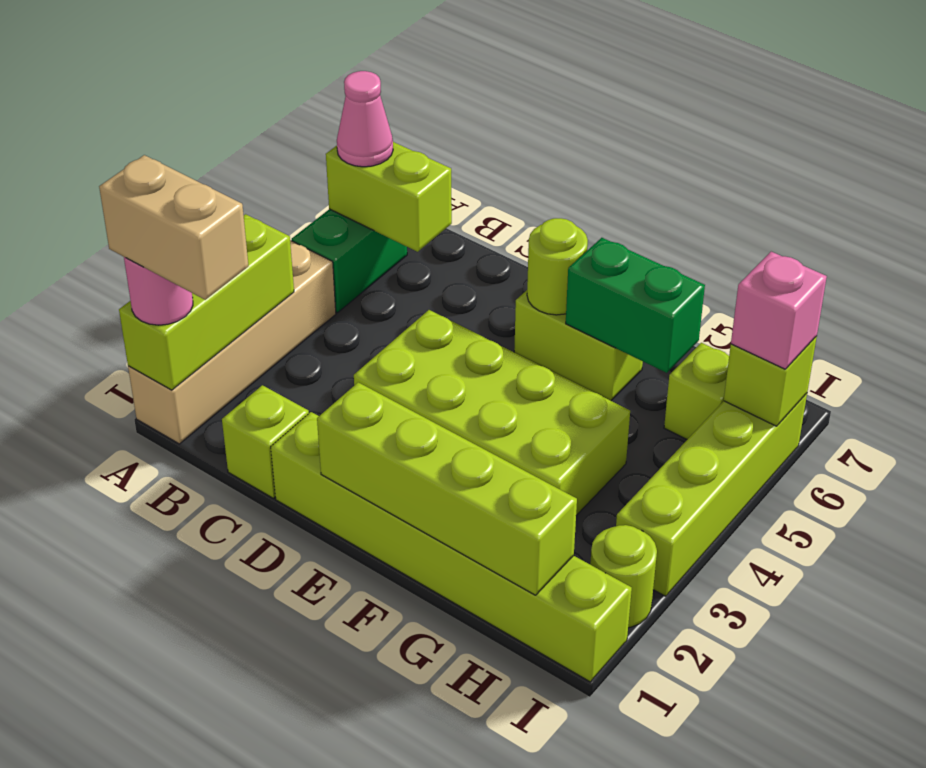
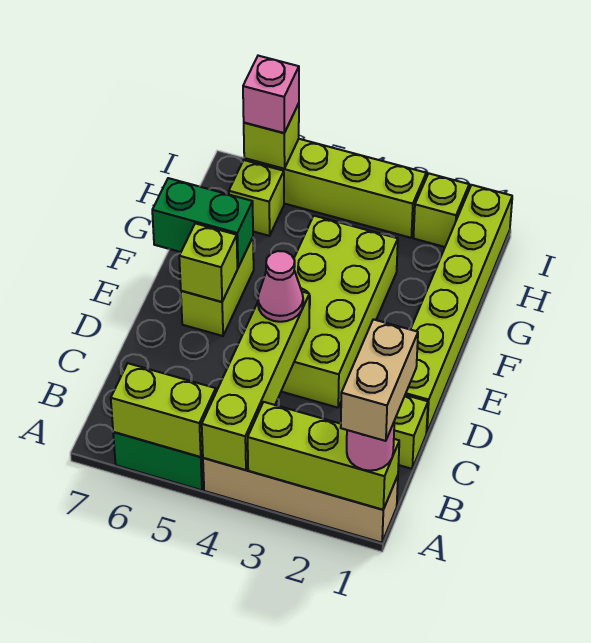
lime brick A6:B6 level 2 -> lime brick A5:A6 level 2
pink cone A6 level 3 -> pink cone D4 level 3
lime brick E1:H1 level 2 -> lime brick A4:D4 level 2
lime round brick E6 level 2 -> lime brick E6 level 2
green brick F6:G6 level 2 -> green brick F6:F7 level 2
lime round brick I2 level 1 -> lime brick I2 level 1

